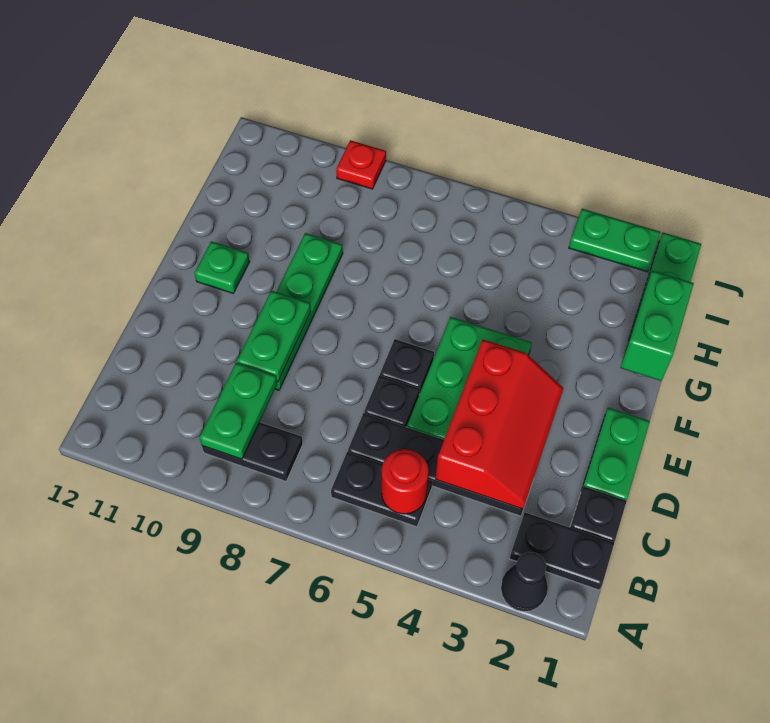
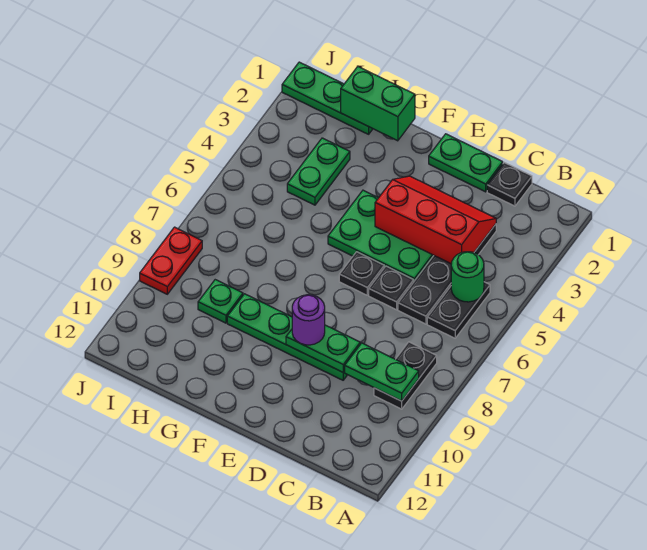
black cone A2 level 1 -> none
black plate B1:B2 level 1 -> none
red round brick B5 level 2 -> green round brick B5 level 2
none -> purple round brick E9 level 3
green plate F11 level 1 -> green plate H9 level 1
green plate J2:J3 level 1 -> green plate H3:H4 level 1
red plate J9 level 1 -> red plate J8:J9 level 1

